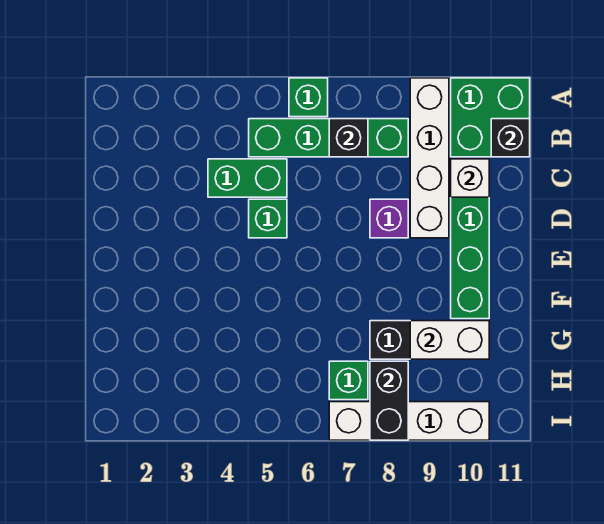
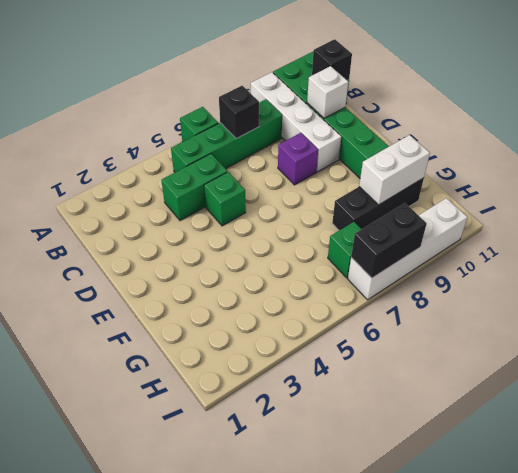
black brick H8:I8 level 2 -> black brick I7:I8 level 2

